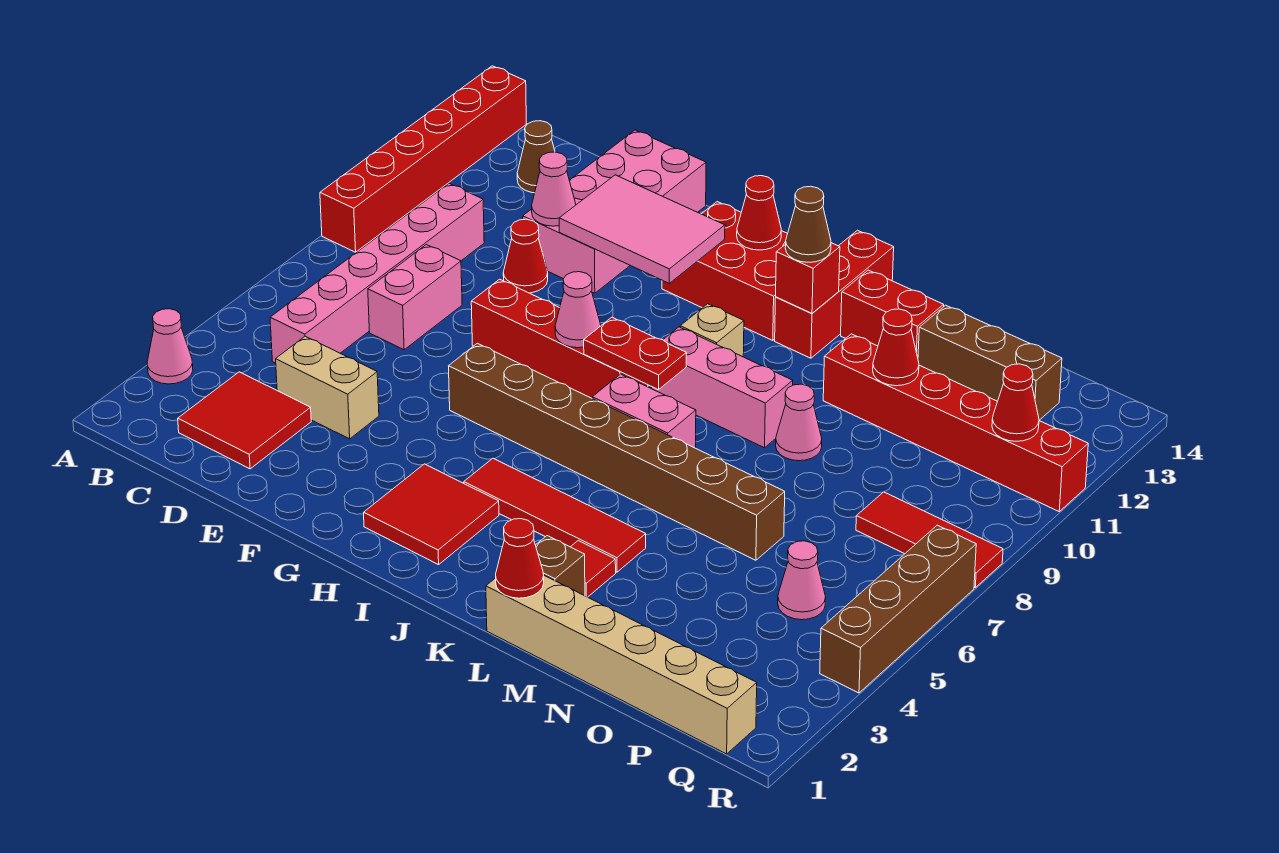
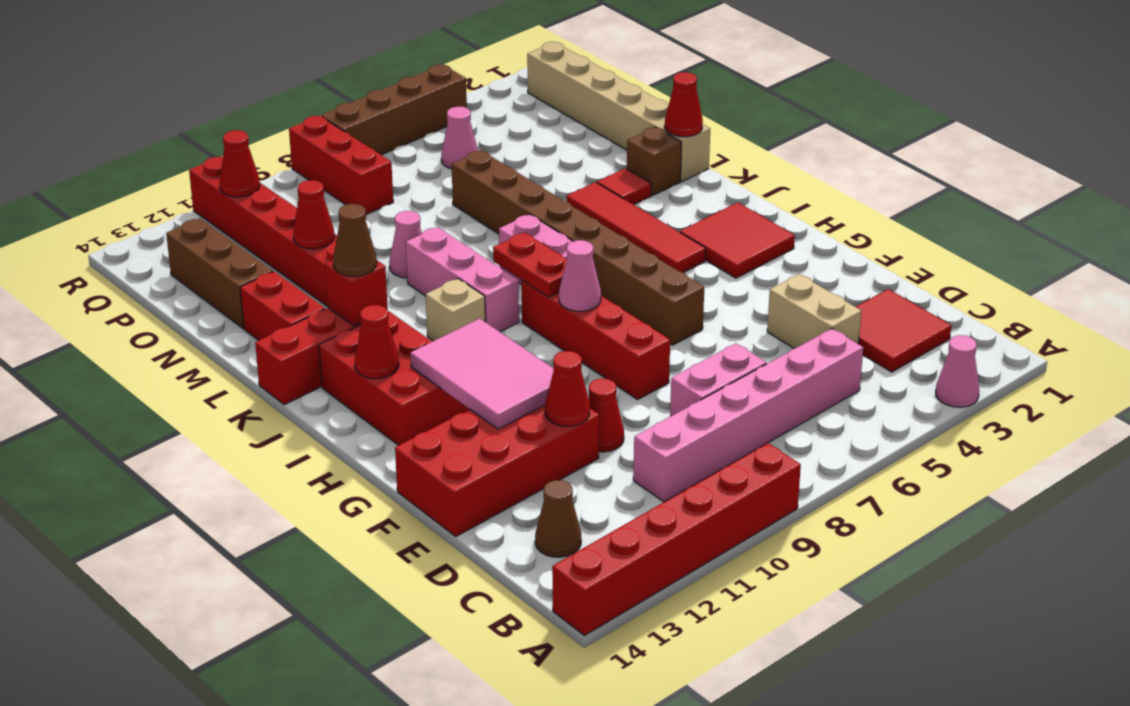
pink brick E11:F14 level 1 -> red brick E11:F14 level 1
pink cone E11 level 2 -> red cone E11 level 2
red tile P8:R8 level 1 -> red brick P8:R8 level 1

